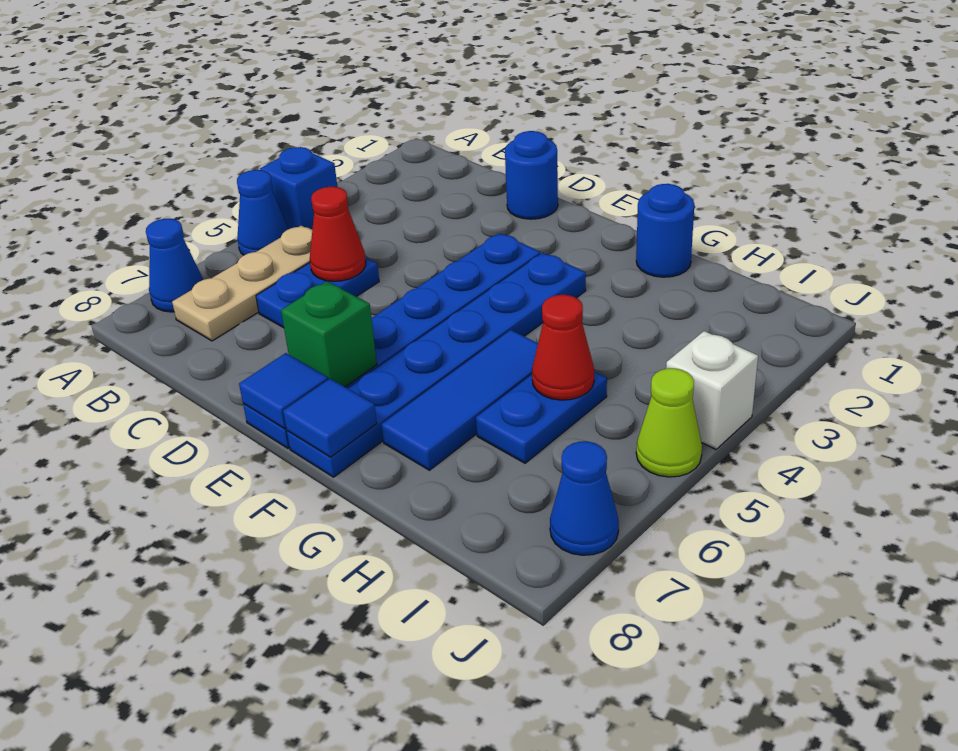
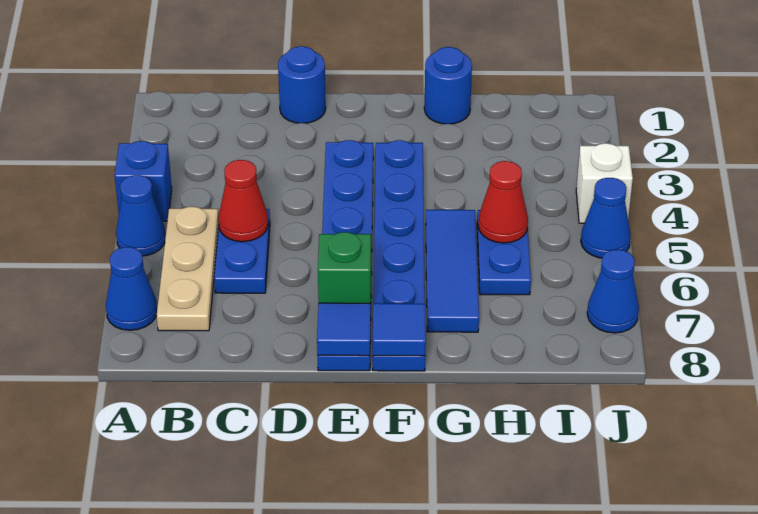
lime cone J5 level 1 -> blue cone J5 level 1

